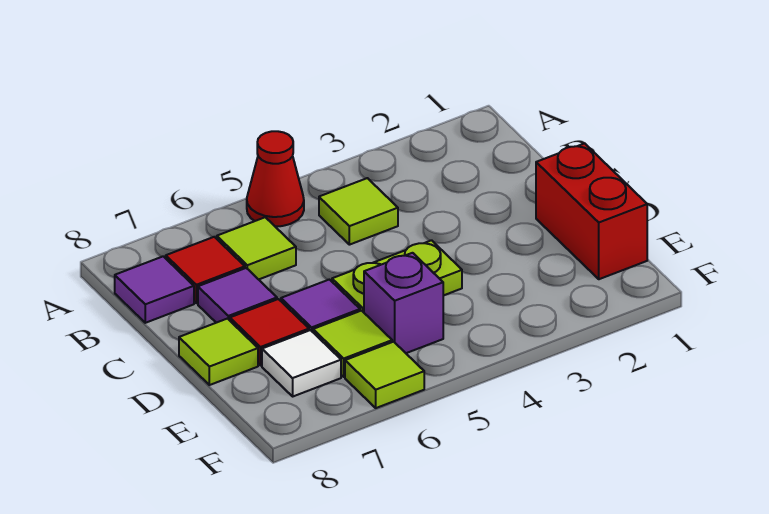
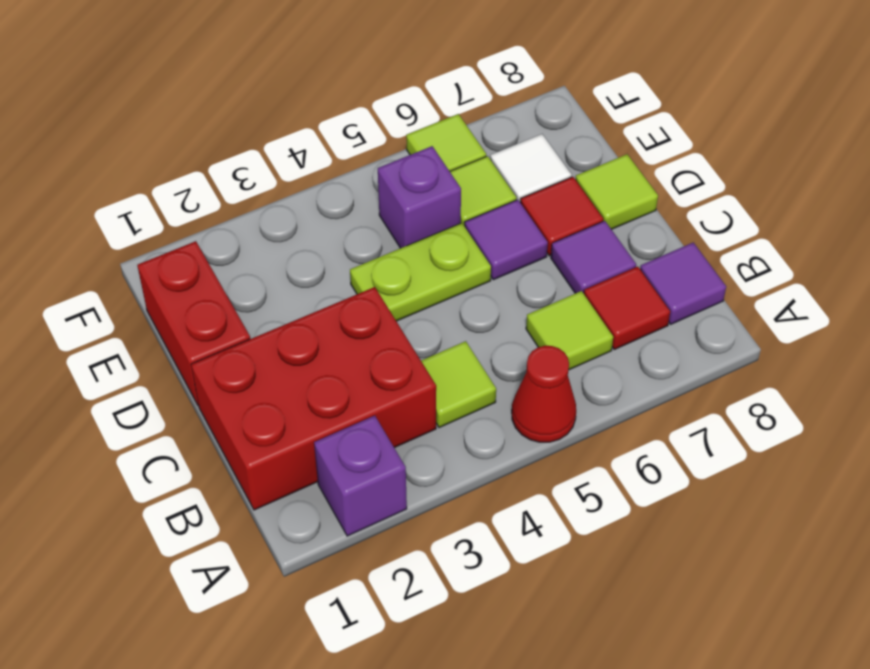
none -> purple brick A2 level 1
none -> red brick B1:C3 level 1

